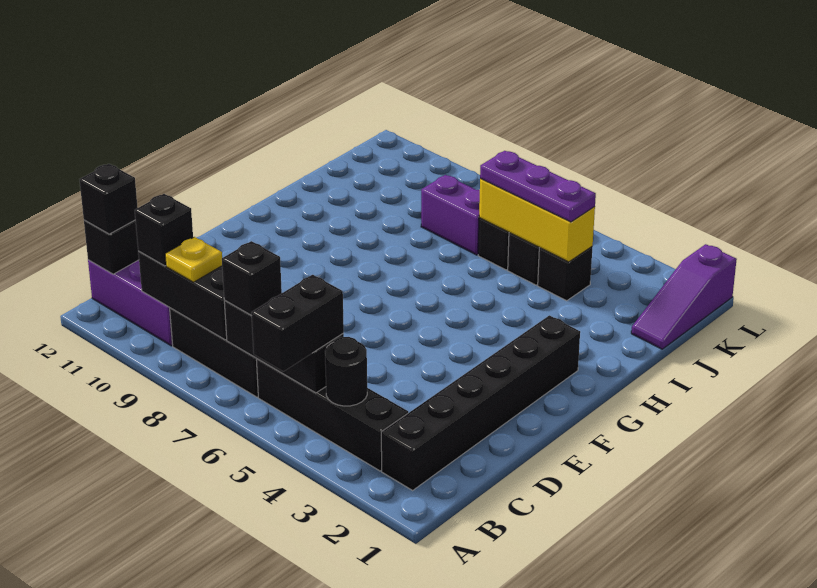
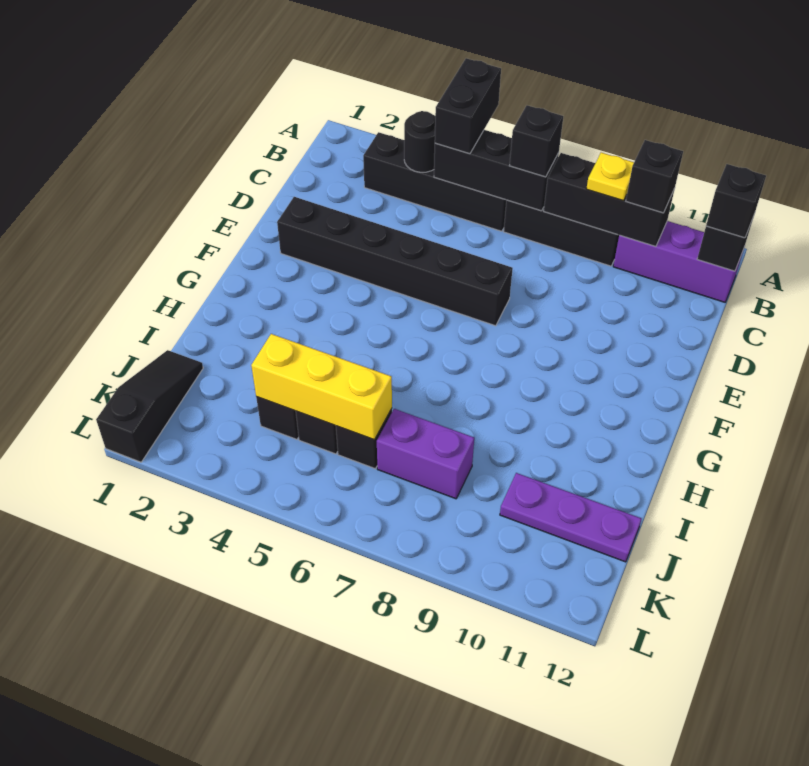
black brick B2:G2 level 1 -> black brick E2:E7 level 1
purple slope J1:L1 level 1 top L -> black slope J1:L1 level 1 top L
purple plate J4:J6 level 3 -> purple plate J10:J12 level 1

